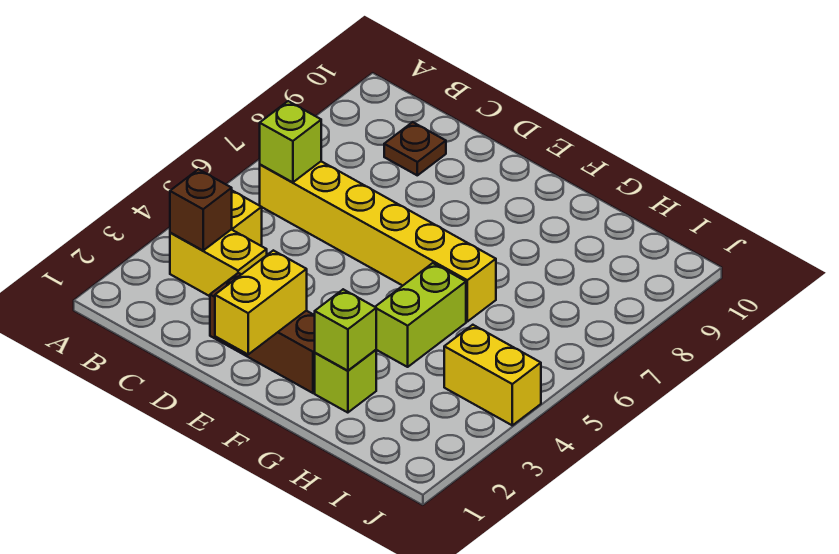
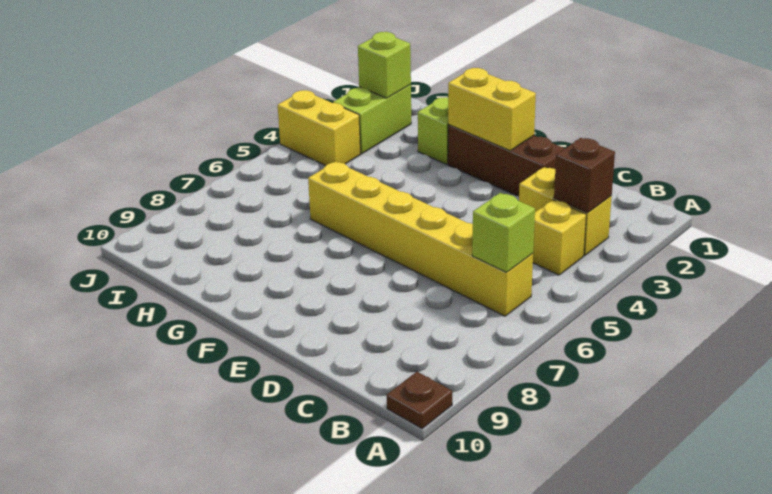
brown plate C9 level 1 -> brown plate A10 level 1
yellow brick E1:E2 level 2 -> yellow brick E2:F2 level 2
lime brick G2 level 2 -> lime brick I2 level 2
lime brick G4:G5 level 1 -> lime brick I2:I3 level 1

